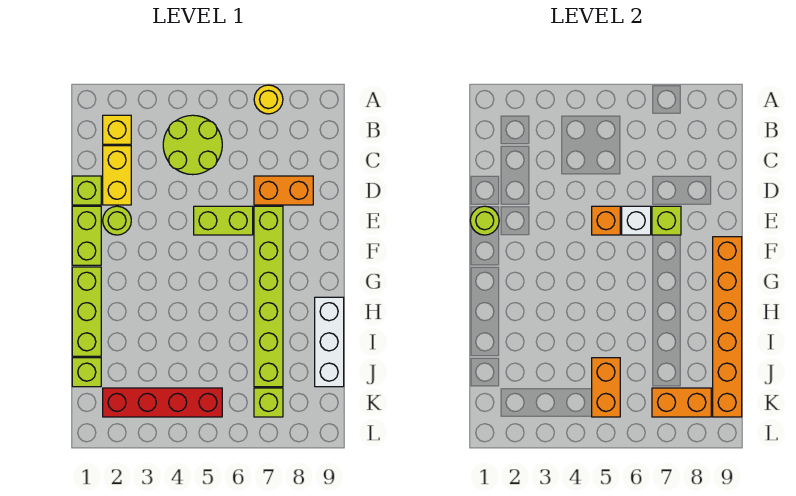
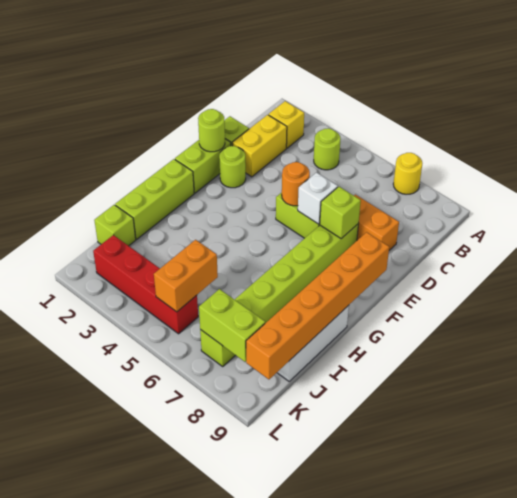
lime round brick B4:C5 level 1 -> lime round brick B4 level 1
orange brick E5 level 2 -> orange round brick E5 level 2
orange brick K7:K8 level 2 -> lime brick K7:K8 level 2

